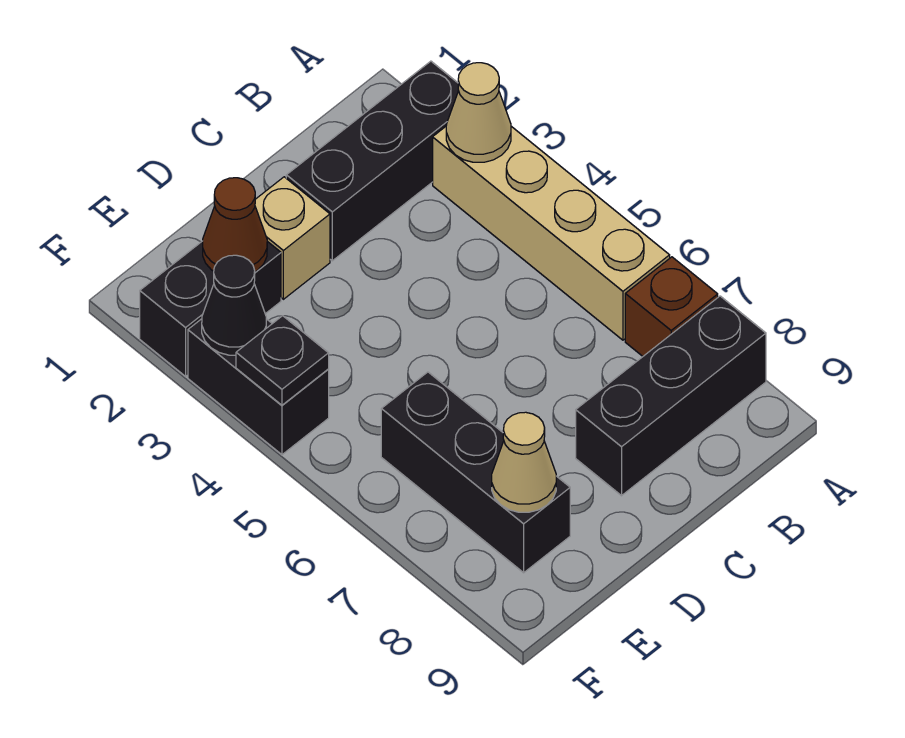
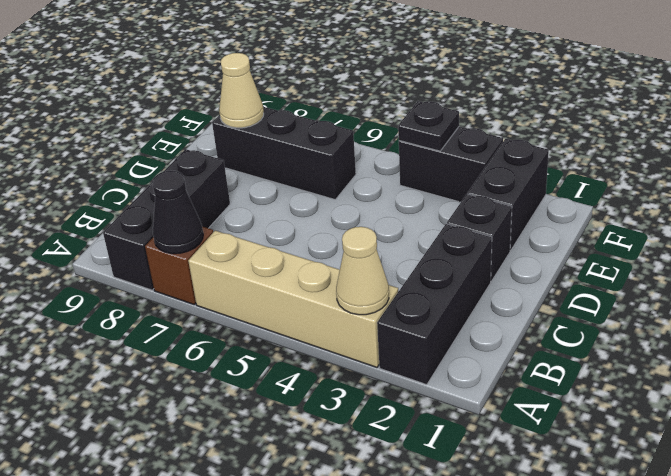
tan brick D2 level 1 -> black brick D2 level 1
brown cone E2 level 2 -> none
black cone F3 level 2 -> black cone A7 level 2

